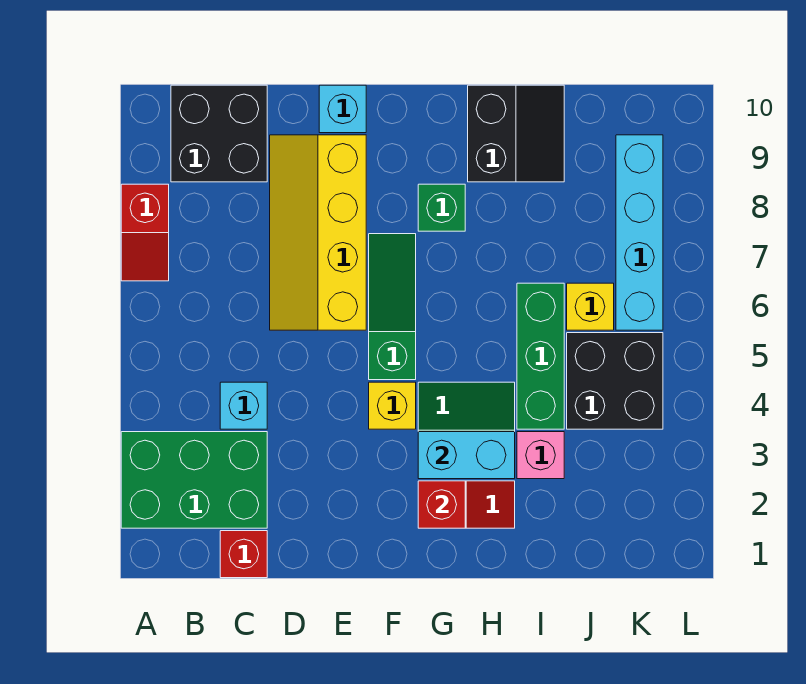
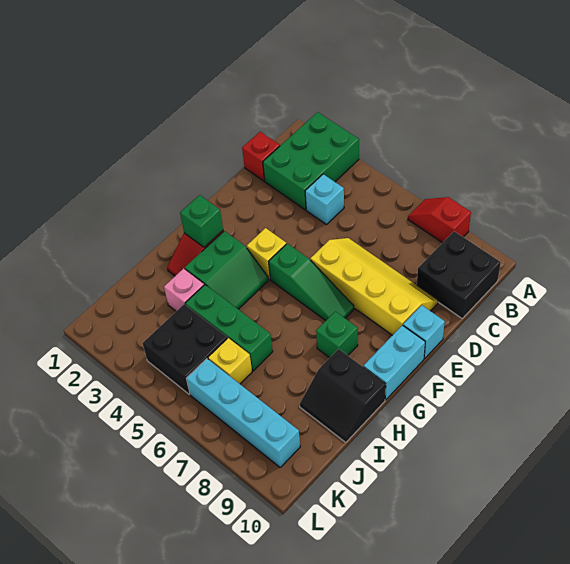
red brick G2 level 2 -> green brick G2 level 2
cyan brick G3:H3 level 2 -> cyan brick F10:G10 level 1

